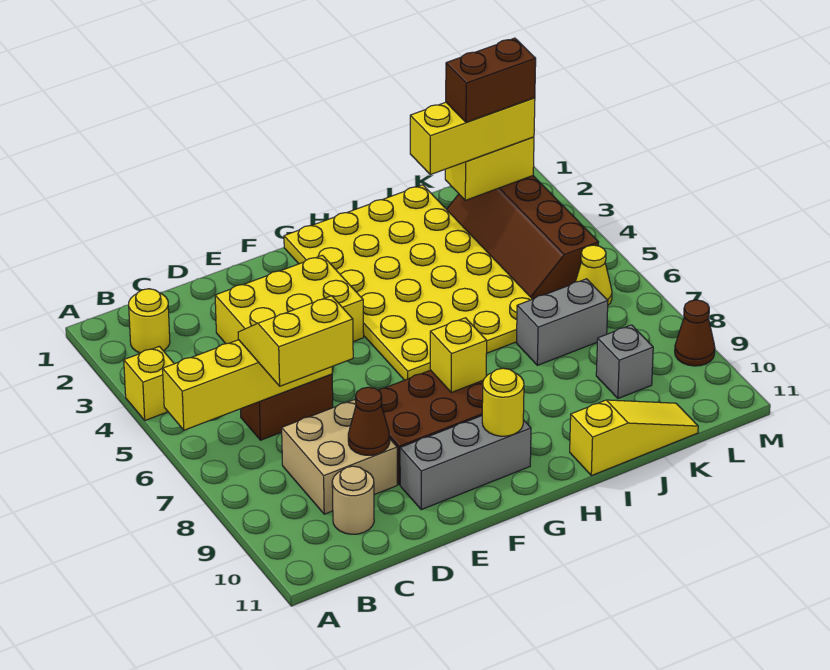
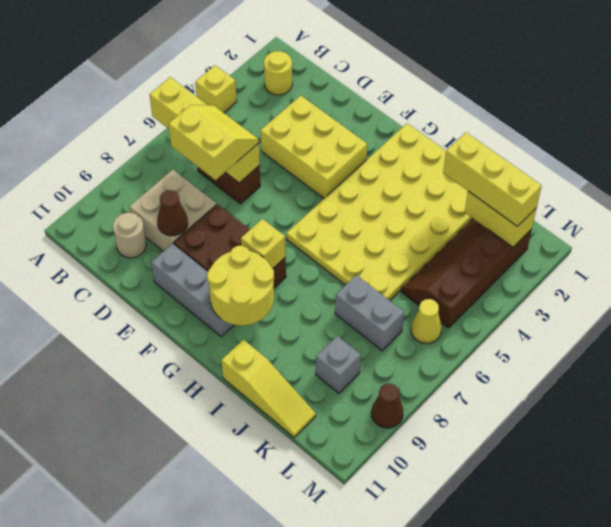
yellow round brick G10 level 2 -> yellow round brick G9:H10 level 2
brown brick K2:L2 level 4 -> none

